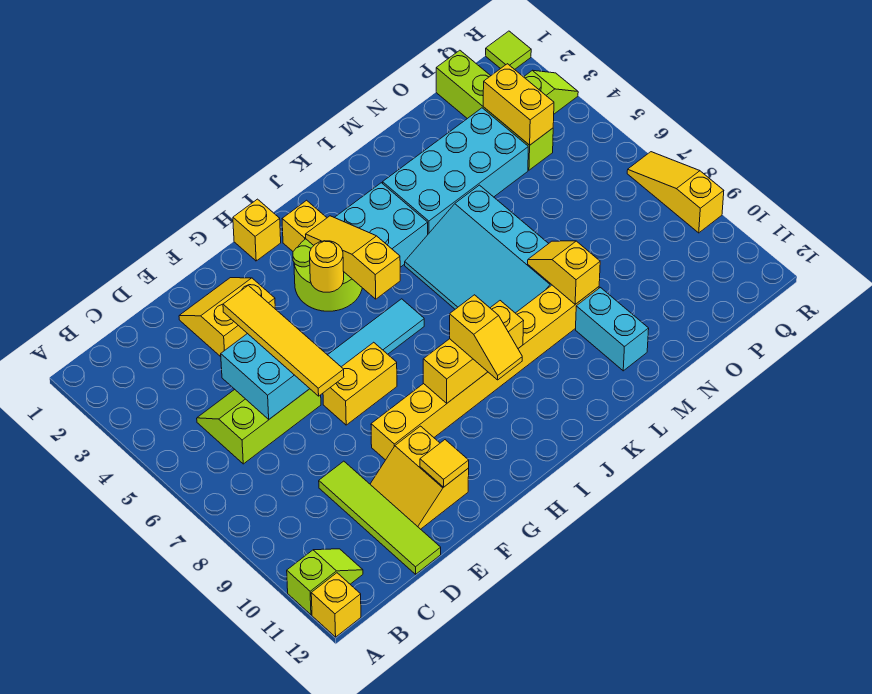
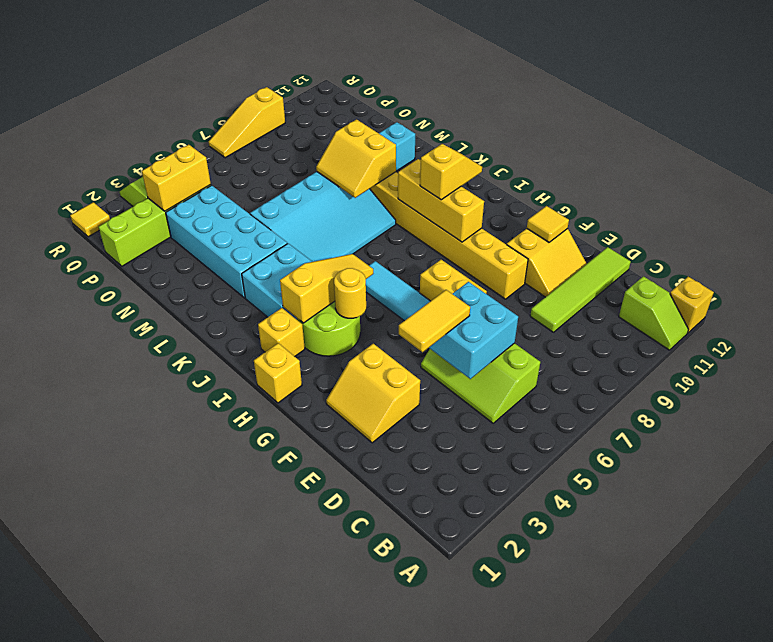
lime slope A11:B11 level 1 top A -> lime slope A11:B11 level 1 top B
yellow tile E4:E7 level 3 -> yellow tile E4:E5 level 3
yellow slope I3:I5 level 2 top 5 -> yellow slope I3:I5 level 2 top 3
yellow slope M8:M9 level 2 top 9 -> yellow slope L8:M9 level 2 top 9
lime tile R1 level 1 -> yellow tile R1 level 1

